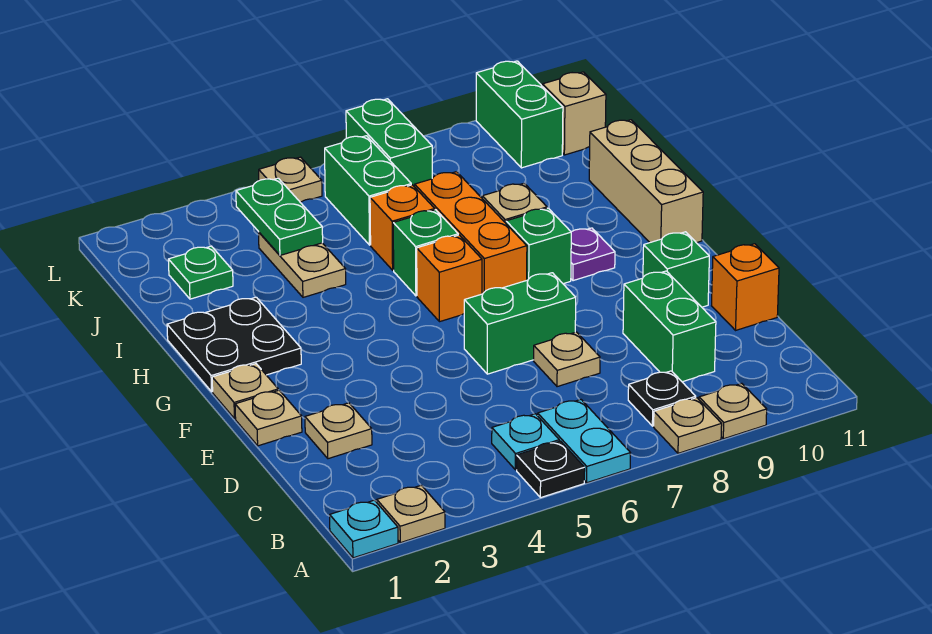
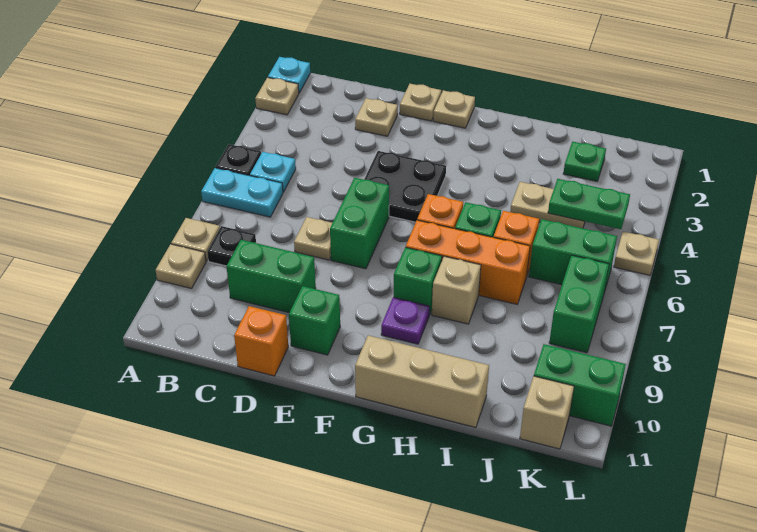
black plate G1:H2 level 1 -> black plate E4:F5 level 1
green brick K7:L7 level 1 -> green brick K7:K8 level 1

